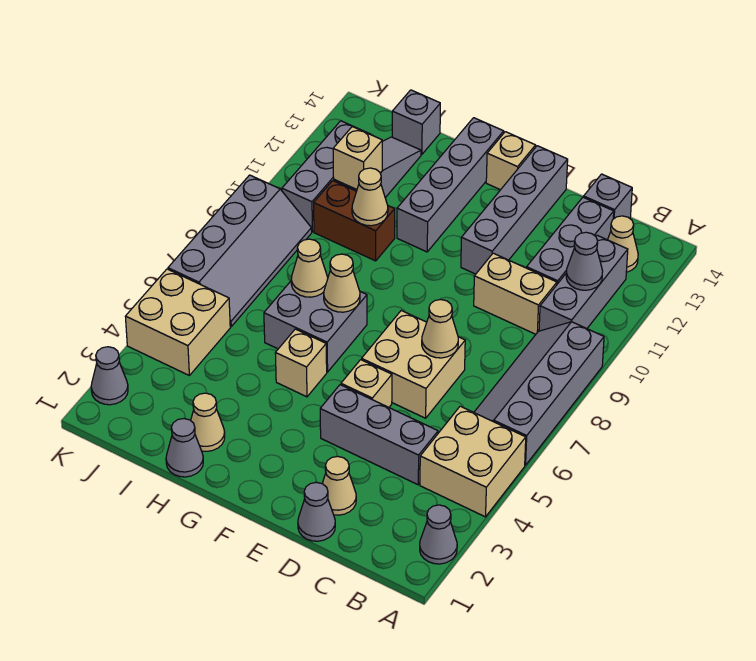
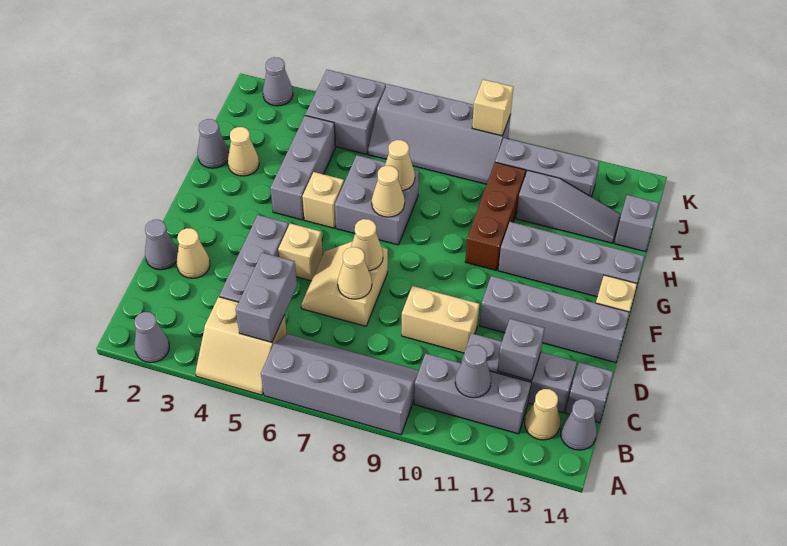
tan brick A4:B5 level 1 -> tan slope A4:B5 level 1 top B
none -> grey brick B5:C5 level 2
none -> grey cone B14 level 1
tan brick C10:D10 level 1 -> tan brick D9:D10 level 1
none -> grey brick C12 level 2
tan brick D6:E7 level 1 -> tan slope D6:E7 level 1 top 7
none -> grey brick G4:I4 level 1
brown brick H10:I10 level 1 -> brown brick G10:I10 level 1
tan cone H10 level 2 -> tan cone E7 level 2
tan brick I11 level 2 -> tan brick K9 level 2
tan brick J4:K5 level 1 -> grey brick J4:K5 level 1

